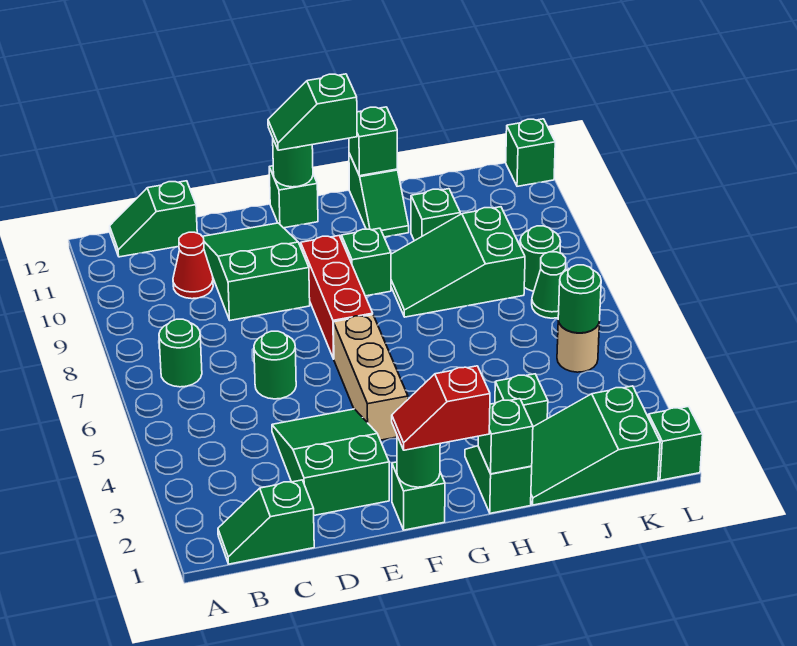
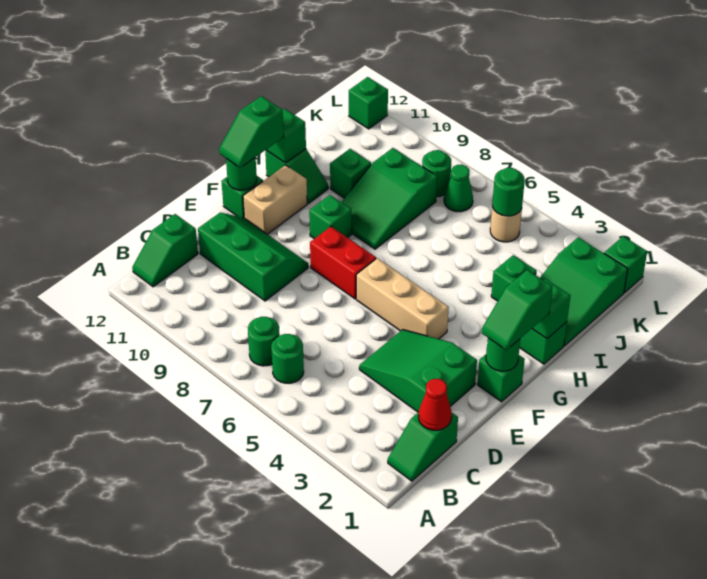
red cone C10 level 1 -> red cone C1 level 2
green round brick D6 level 1 -> green round brick B6 level 1
green slope D9:E11 level 1 top 9 -> green slope D9:E11 level 1 top D
red slope F1:G1 level 3 top G -> green slope F1:G1 level 3 top G
red brick F7:F9 level 1 -> red brick F7:F8 level 1
none -> tan brick F11:G11 level 1

